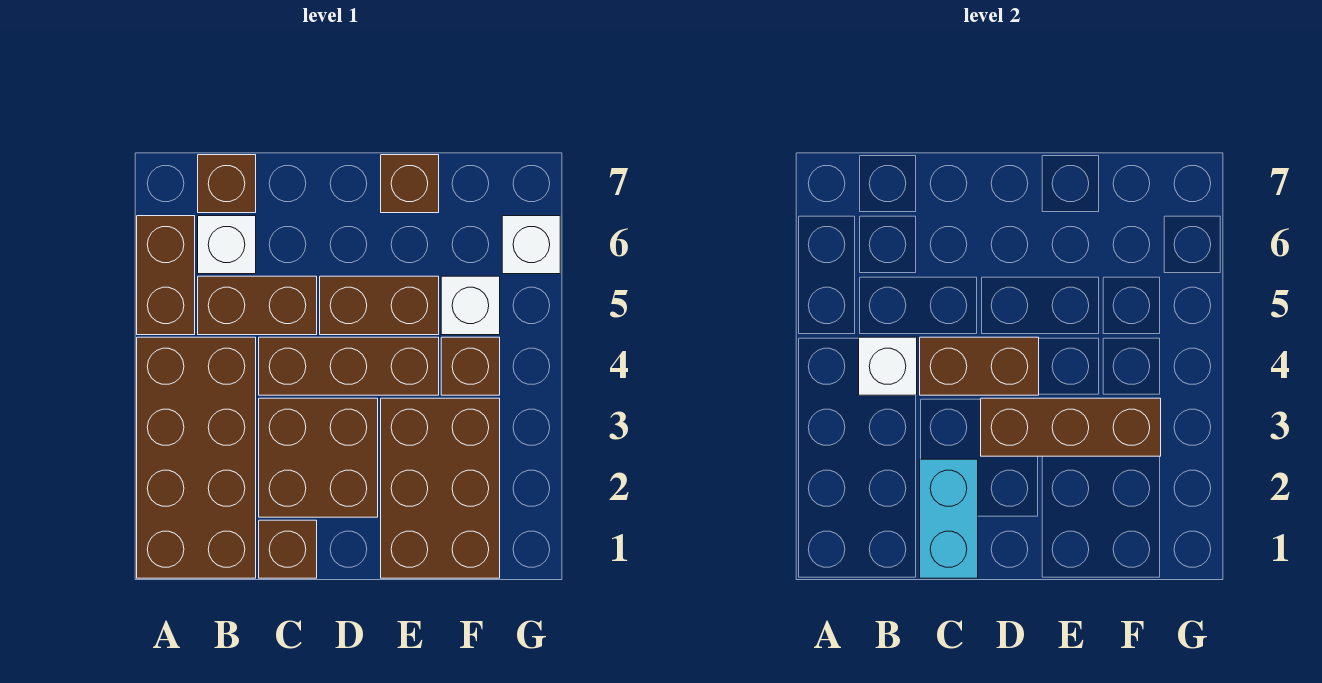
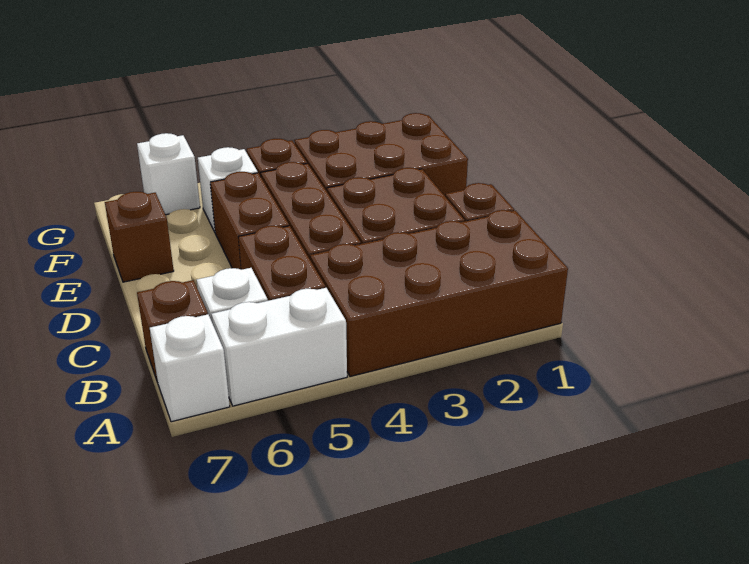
brown brick A5:A6 level 1 -> white brick A5:A6 level 1
white brick B4 level 2 -> white brick A7 level 1
cyan brick C1:C2 level 2 -> none
brown brick C4:D4 level 2 -> none
brown brick D3:F3 level 2 -> none

